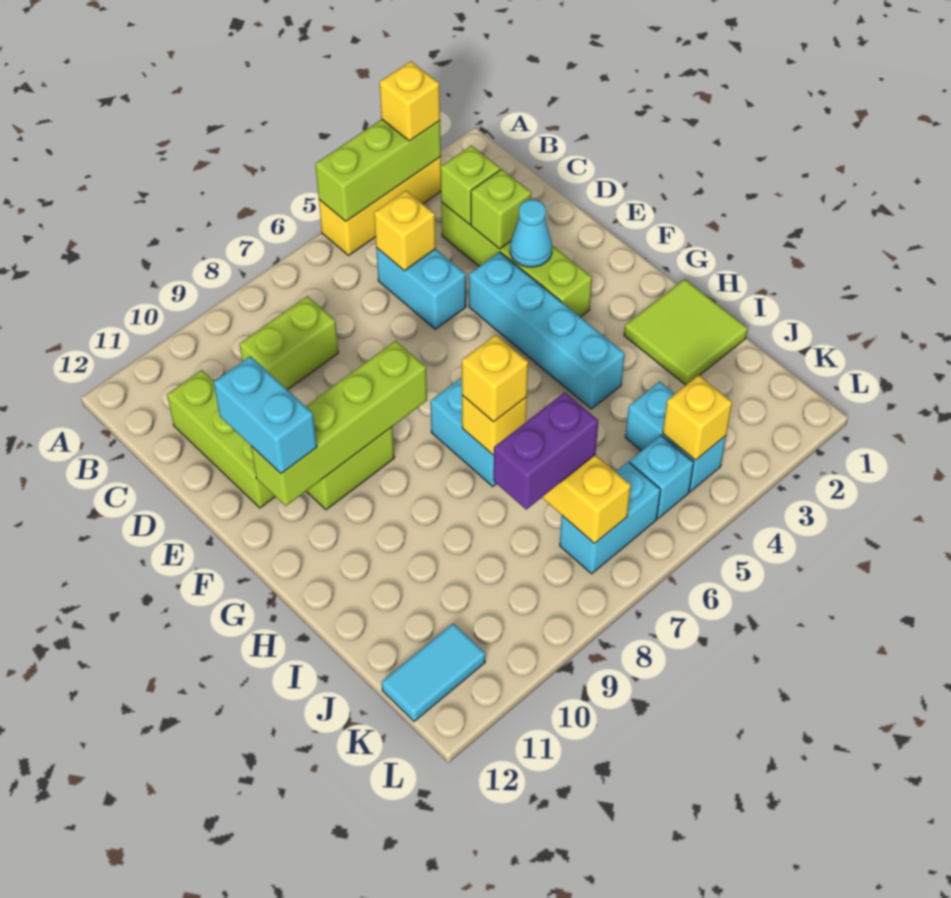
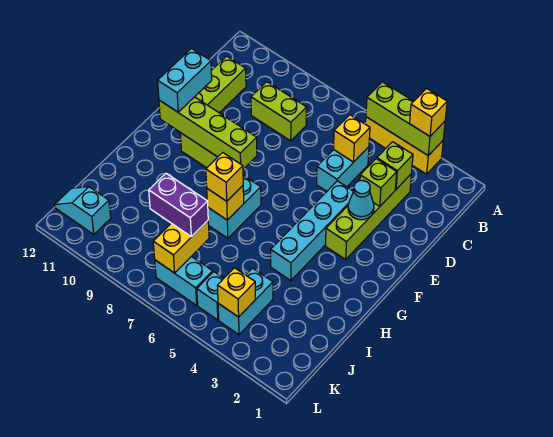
lime tile H1:I2 level 1 -> none
cyan tile K11:K12 level 1 -> cyan slope K11:K12 level 1 top 11

